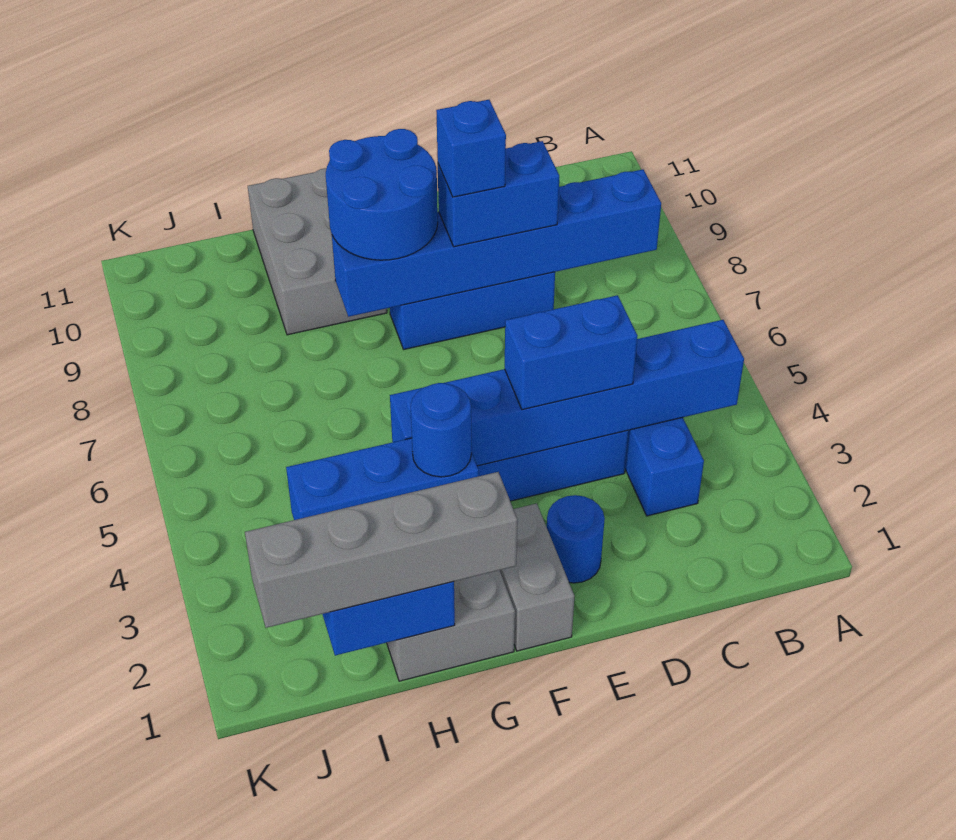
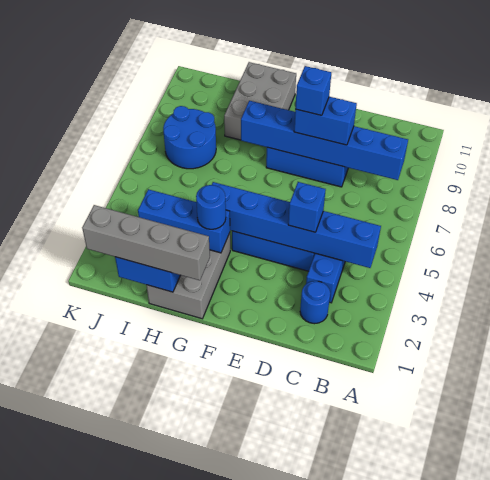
blue brick D4:E4 level 3 -> blue brick D4 level 3
blue round brick E2 level 1 -> blue round brick C2 level 1
grey brick F1:F2 level 1 -> none
blue round brick F8:G9 level 3 -> blue round brick I7:J8 level 1

